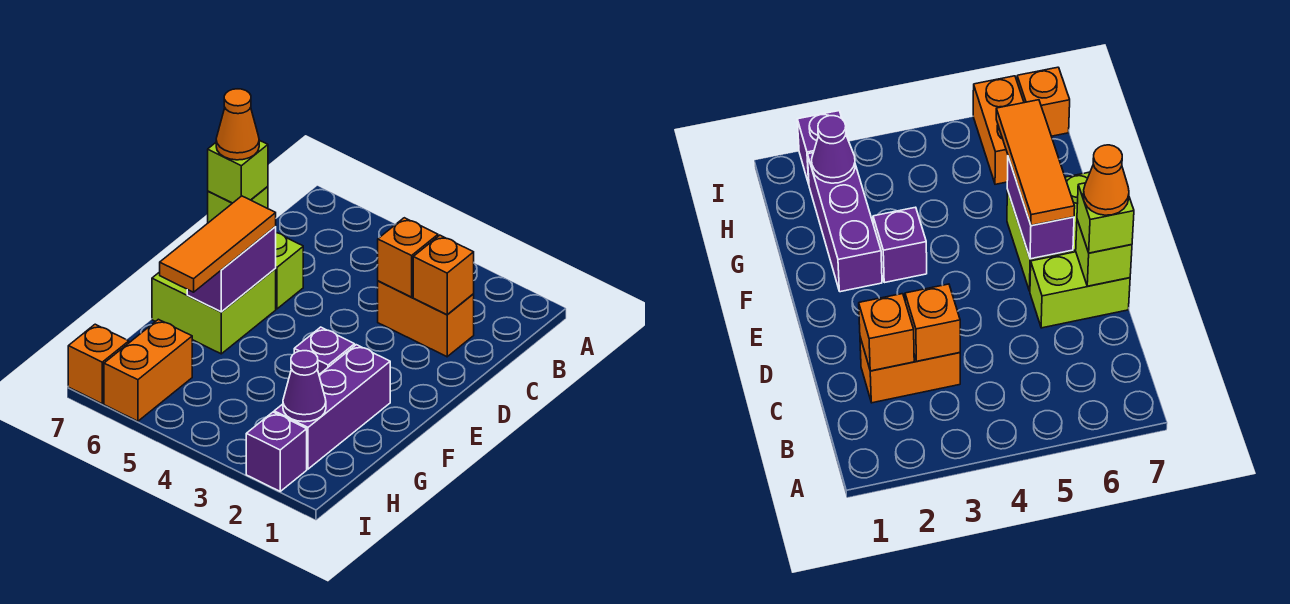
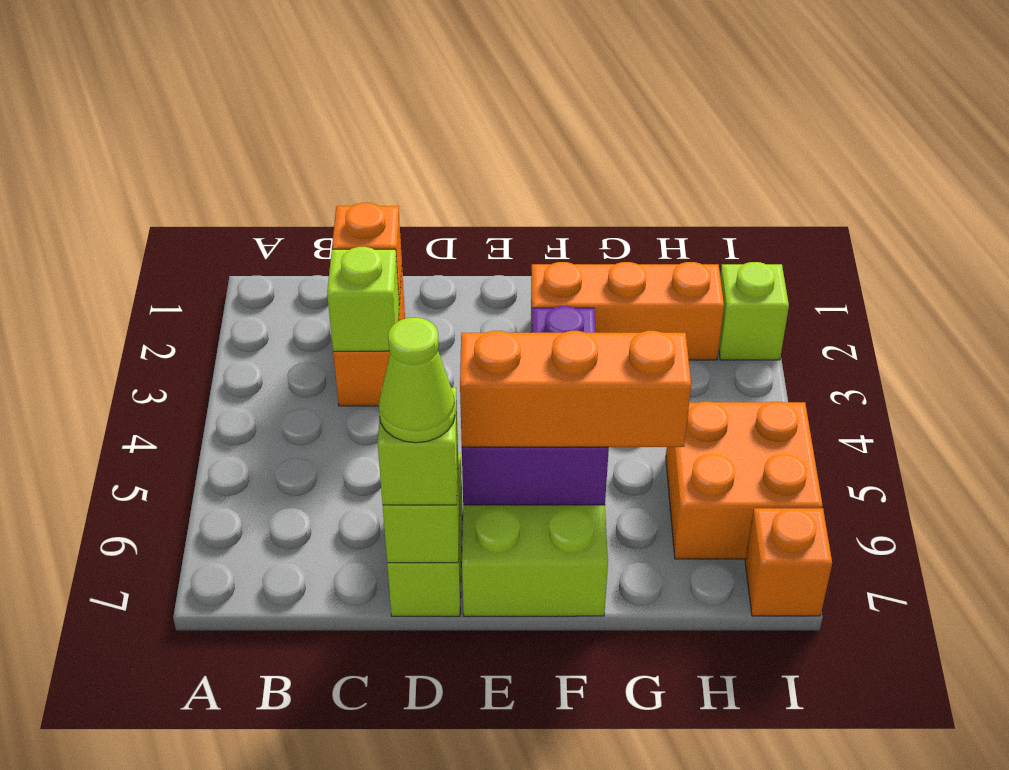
orange brick C3 level 2 -> lime brick C3 level 2
orange cone D7 level 4 -> lime cone D7 level 4
orange tile E6:G6 level 3 -> orange brick E6:G6 level 3
purple brick F2:H2 level 1 -> orange brick F2:H2 level 1
purple cone H2 level 2 -> none
orange brick H6:I6 level 1 -> orange brick H5:I6 level 1
purple brick I2 level 1 -> lime brick I2 level 1

